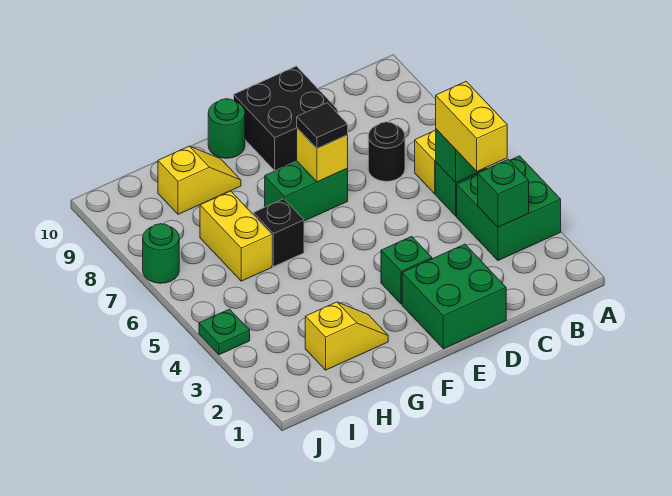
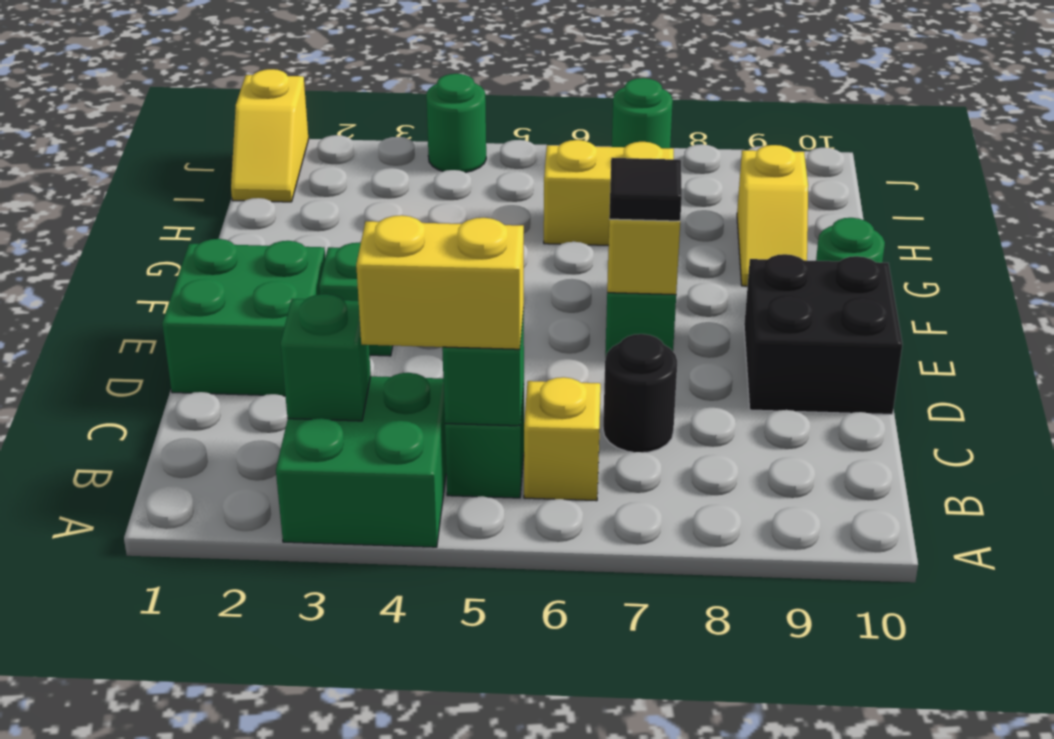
yellow slope G2:H2 level 1 top H -> yellow slope I1:J1 level 1 top J
black brick G6 level 1 -> none
green plate J4 level 1 -> green round brick J4 level 1

